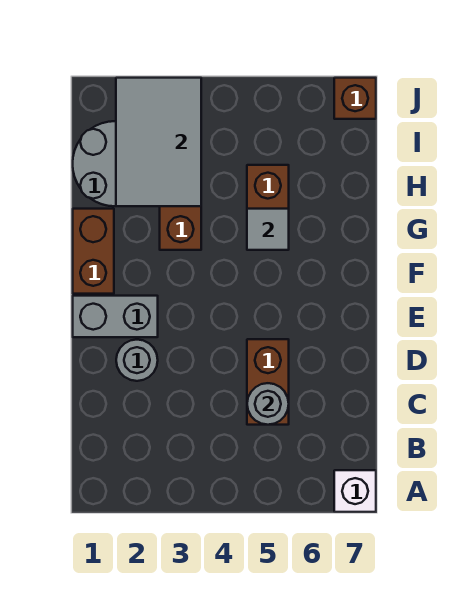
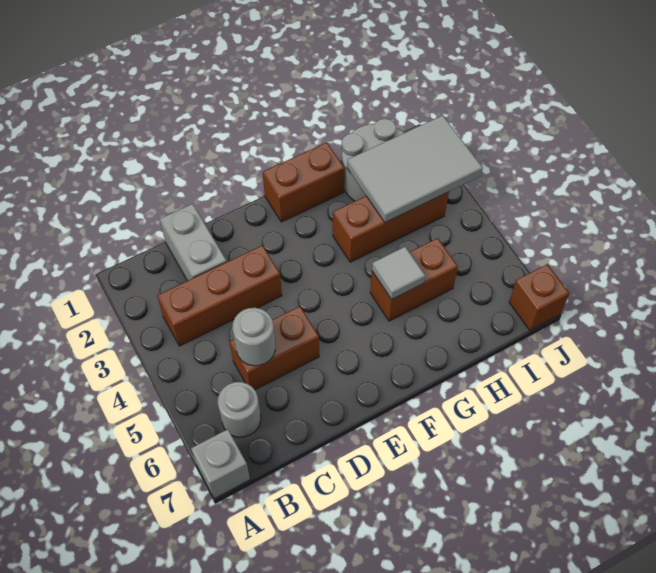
white brick A7 level 1 -> grey brick A7 level 1
none -> brown brick B3:D3 level 1
grey round brick D2 level 1 -> grey round brick B6 level 1
grey brick E1:E2 level 1 -> grey brick C1:C2 level 1

